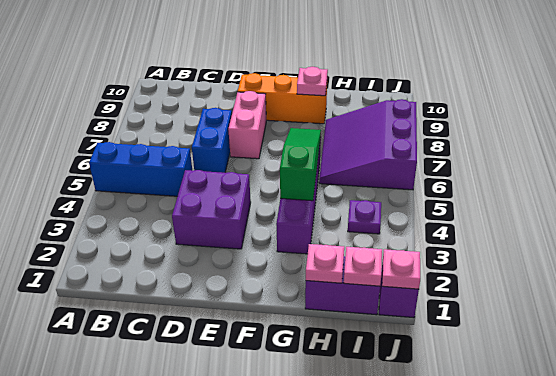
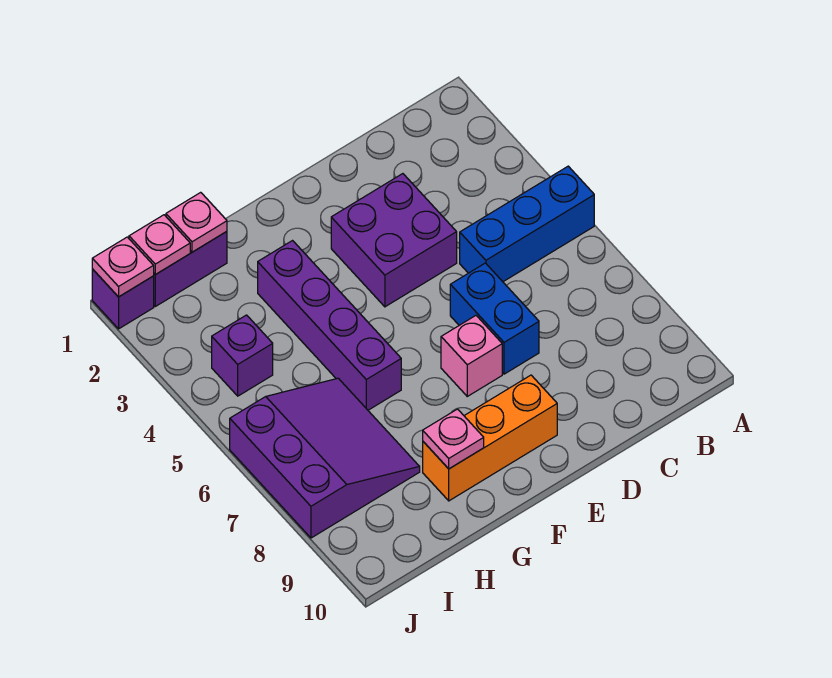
pink brick E7:E8 level 1 -> pink brick E7 level 1
green slope G4:G6 level 2 top 4 -> none
purple plate I4 level 1 -> purple brick I4 level 1

